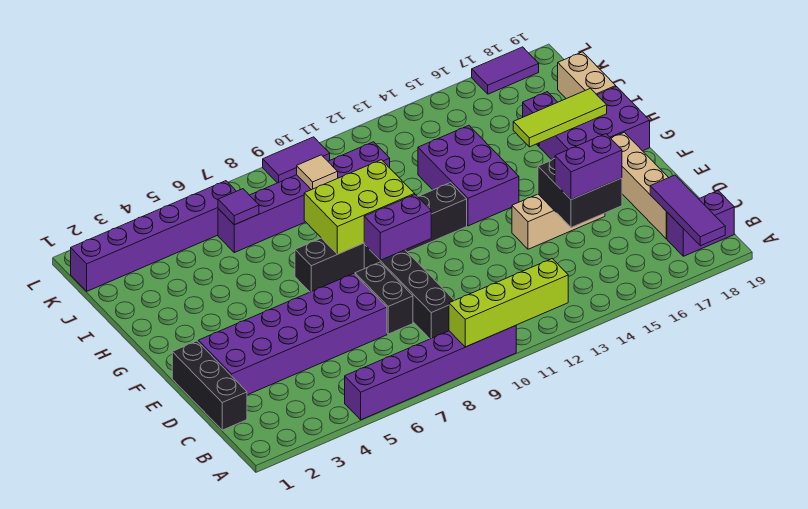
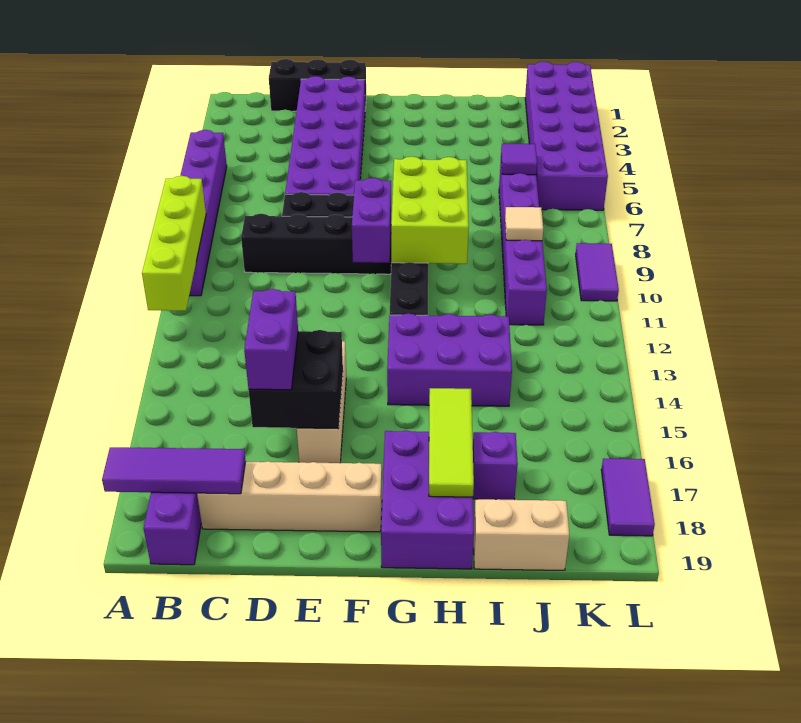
purple brick K1:K6 level 1 -> purple brick K1:L6 level 1

